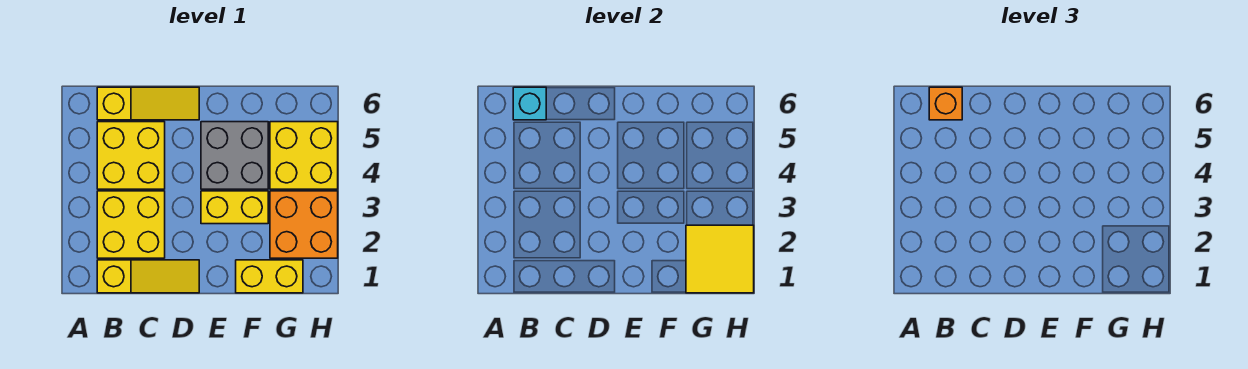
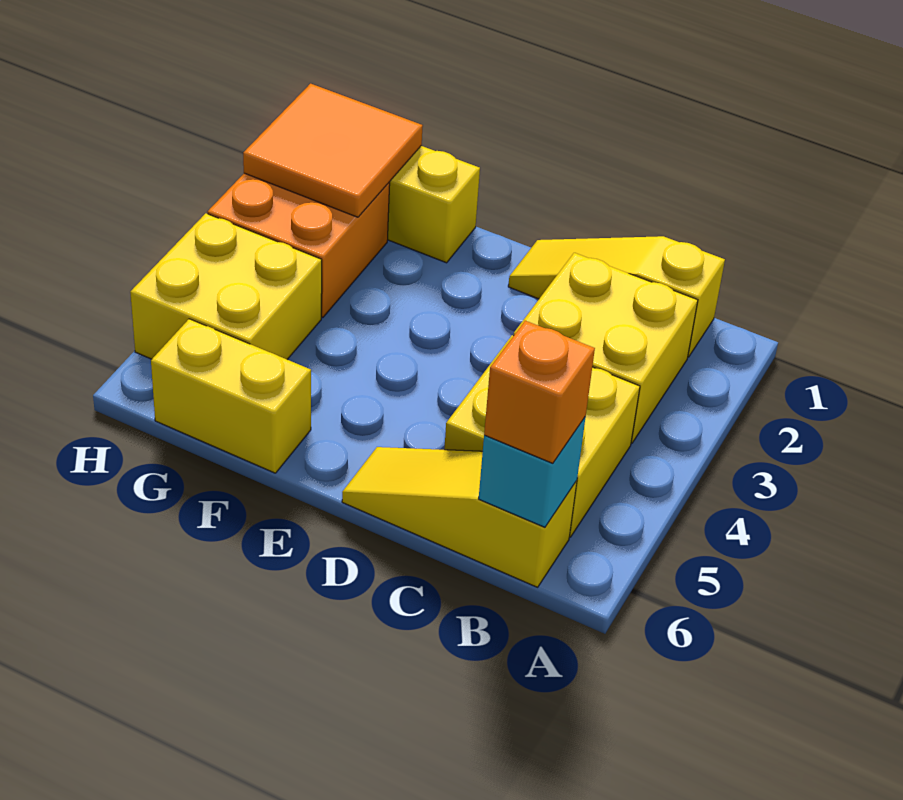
yellow brick E3:F3 level 1 -> yellow brick F6:G6 level 1
grey brick E4:F5 level 1 -> none
yellow tile G1:H2 level 2 -> orange tile G1:H2 level 2

